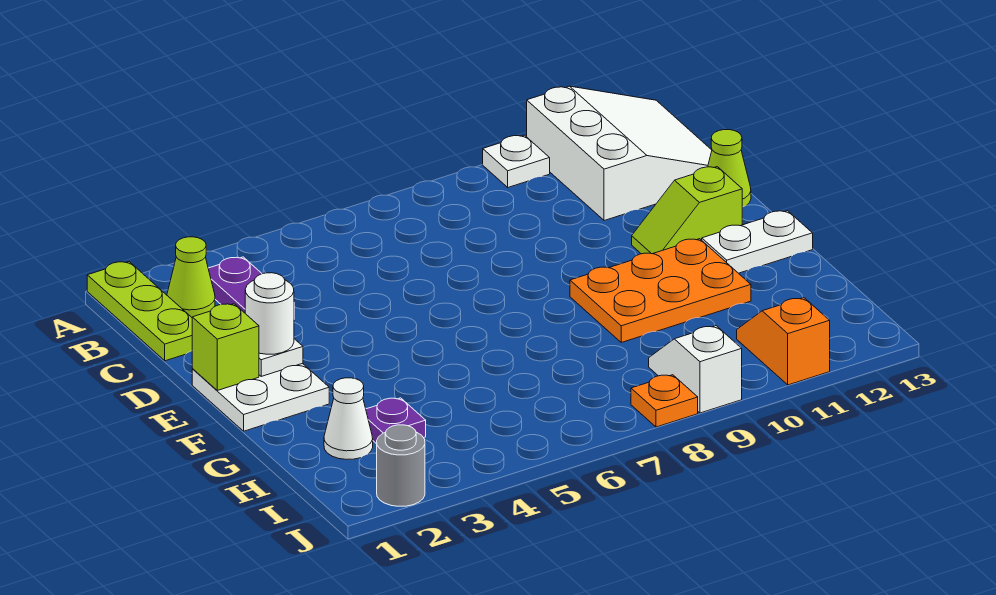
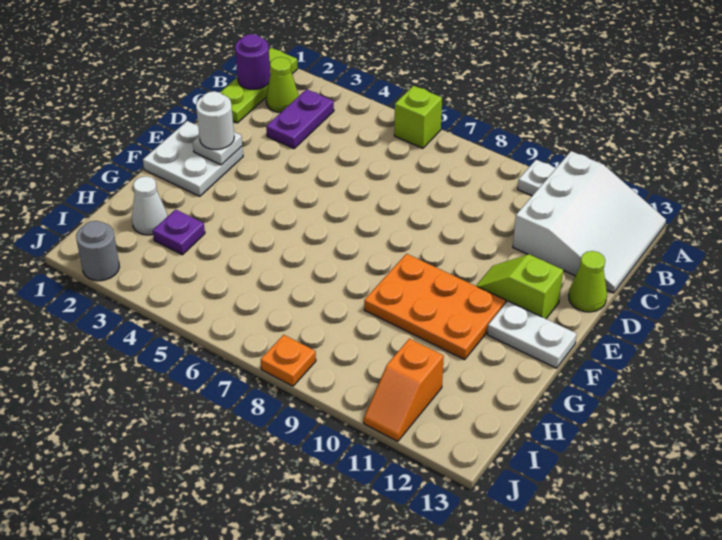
none -> purple round brick B1 level 2
lime brick E1 level 2 -> lime brick A6 level 1
white slope I9:J9 level 1 top J -> none
orange slope I11:J11 level 1 top J -> orange slope I11:J11 level 1 top I

